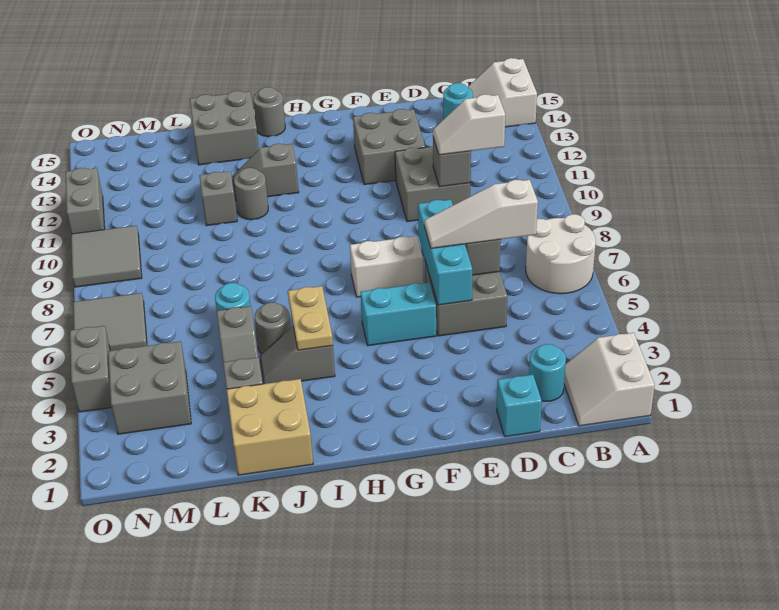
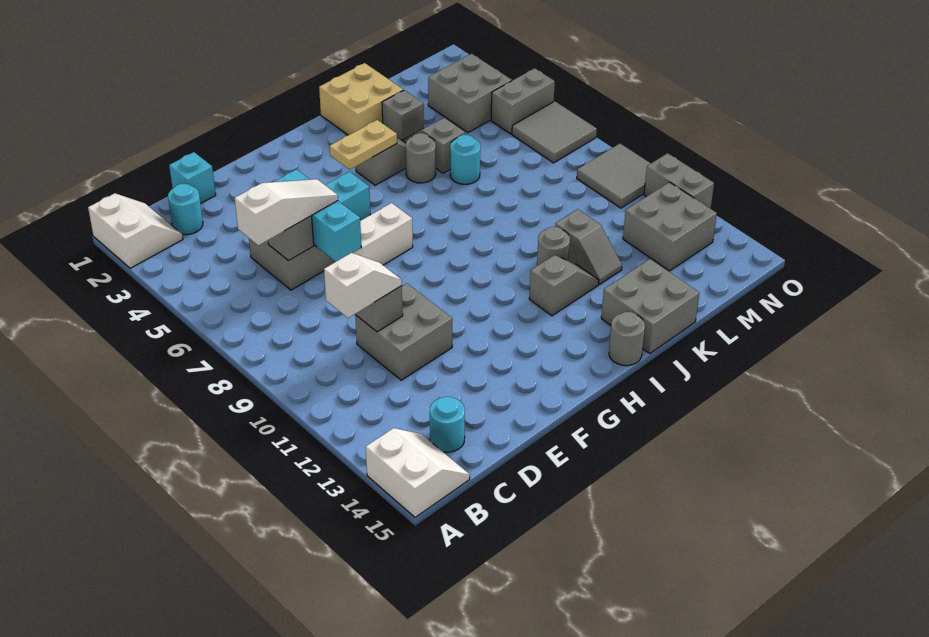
white round brick A6:B7 level 1 -> none
grey brick E12:F13 level 1 -> grey brick M12:N13 level 1
tan plate I4:I5 level 2 -> tan plate H4:I4 level 2
grey brick O4:O5 level 1 -> grey brick N5:O5 level 1

